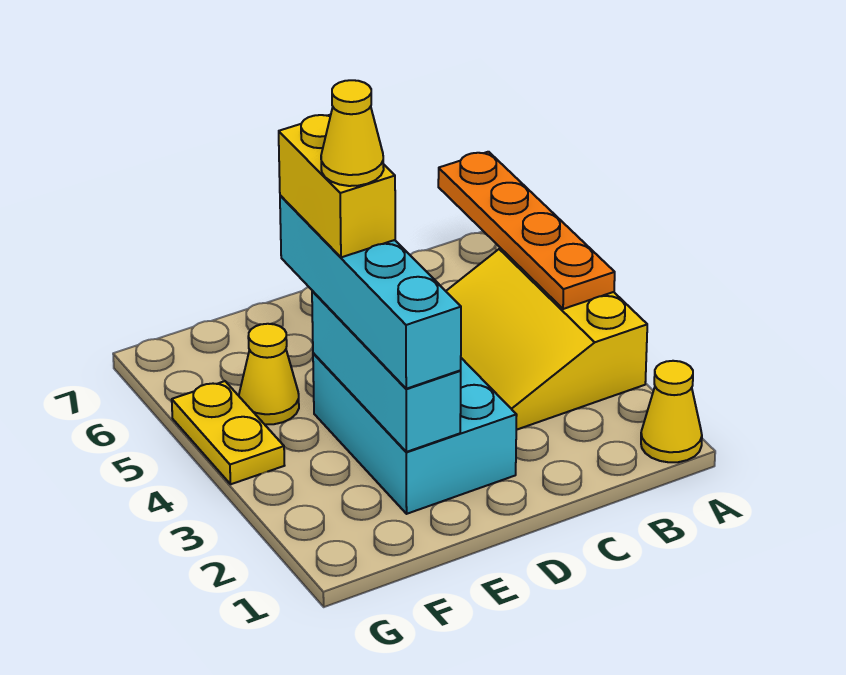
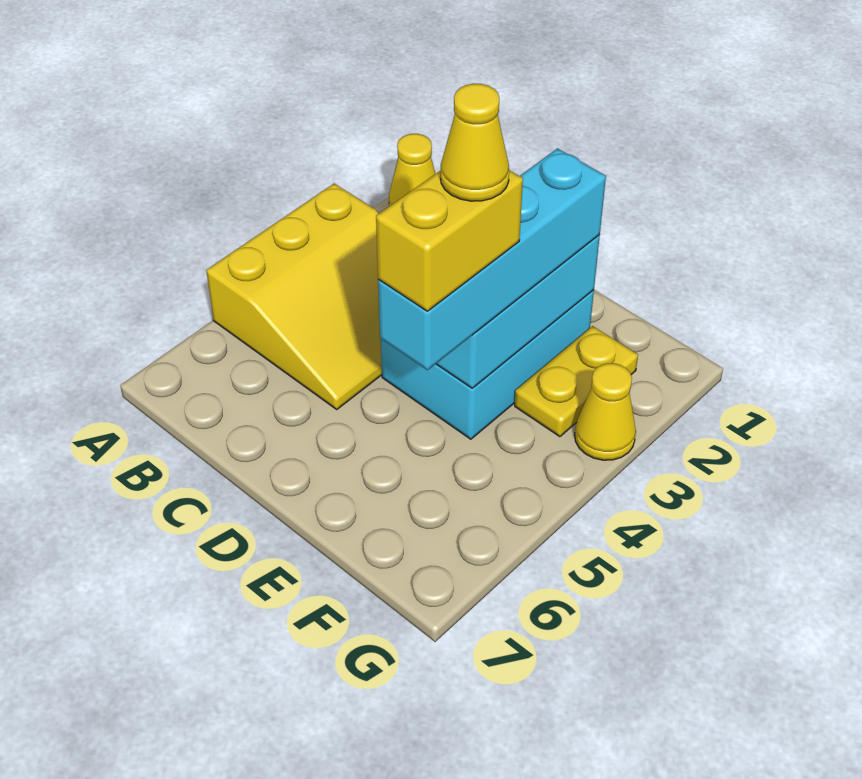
orange plate A4:A7 level 2 -> none
yellow cone F5 level 1 -> yellow cone G3 level 1
yellow plate G4:G5 level 1 -> yellow plate F2:F3 level 1

